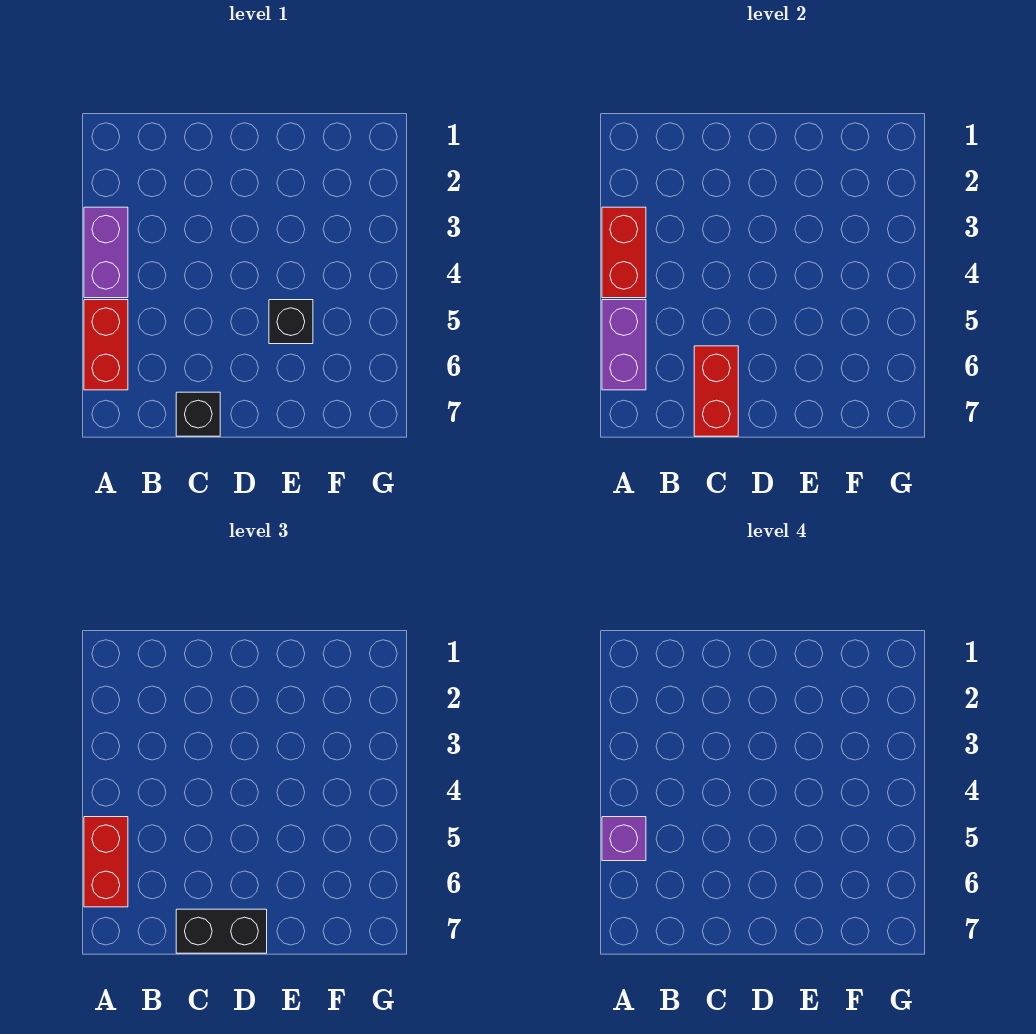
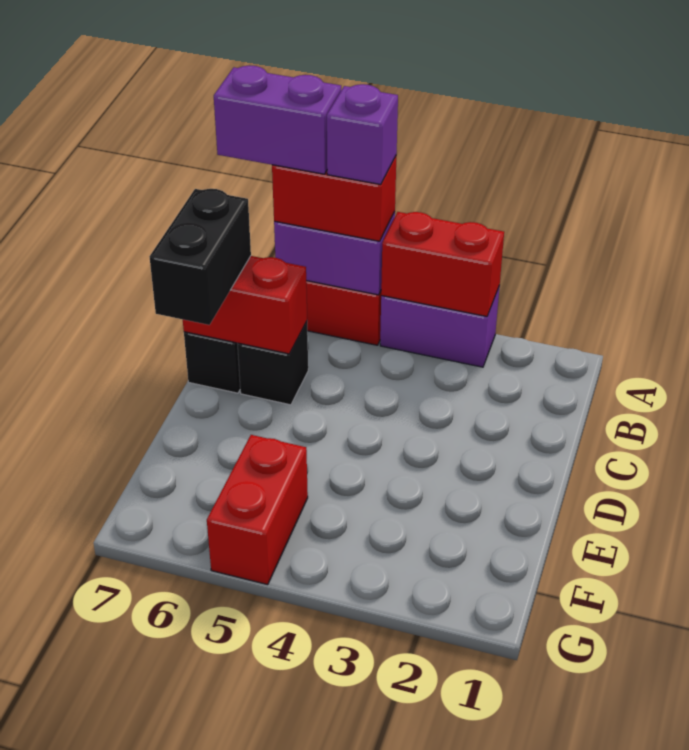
none -> purple brick A6:A7 level 4
black brick E5 level 1 -> black brick C6 level 1
none -> red brick F5:G5 level 1

